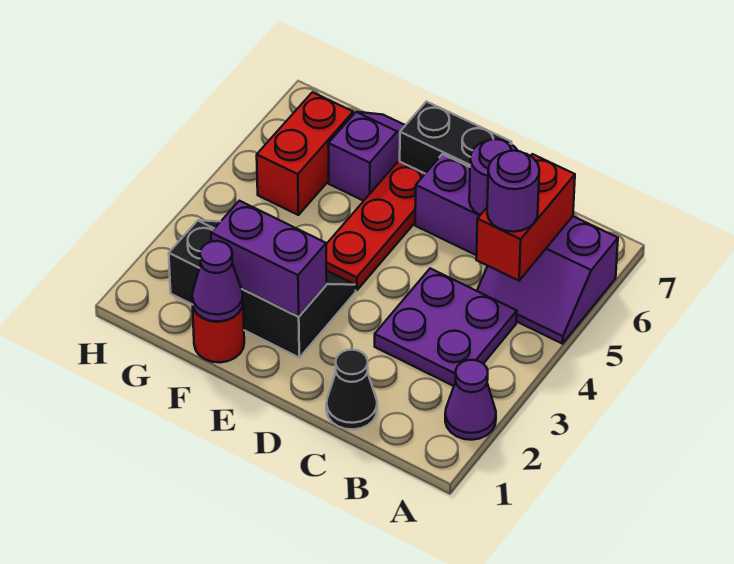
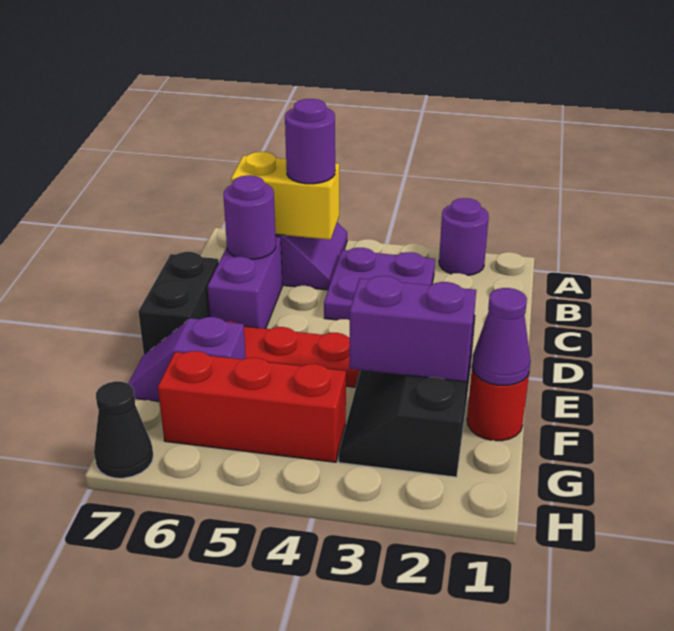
purple cone A2 level 1 -> purple round brick A2 level 1
red brick B5:B6 level 2 -> yellow brick B5:B6 level 2
black cone C1 level 1 -> black cone H7 level 1
purple brick E2:F2 level 2 -> purple brick F2:F3 level 2
red brick G5:G6 level 1 -> red brick G4:G6 level 1

